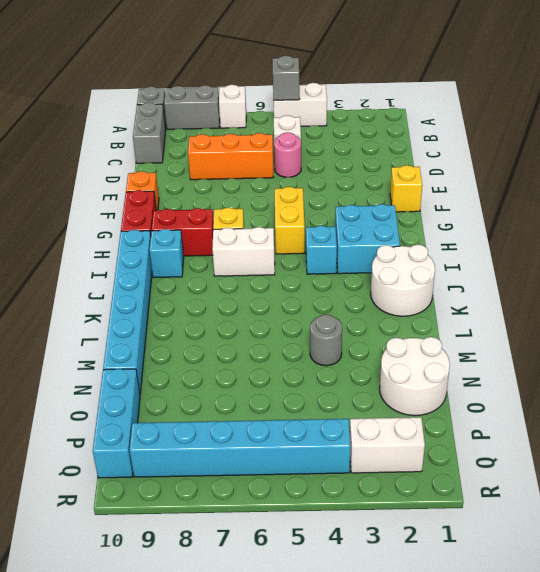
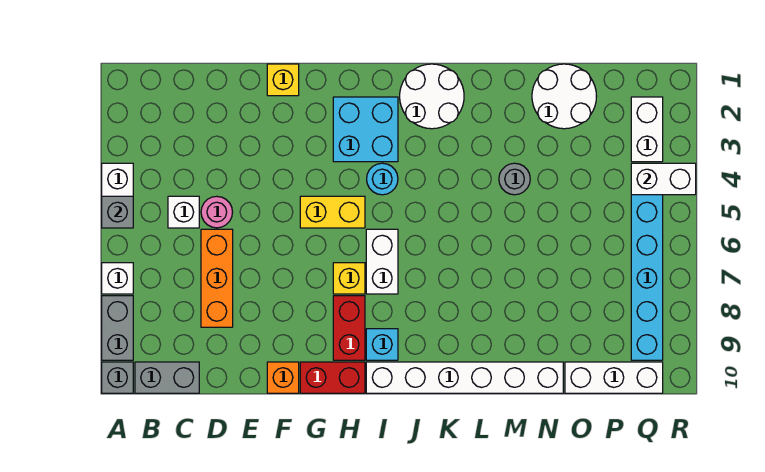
cyan brick I4 level 1 -> cyan round brick I4 level 1
cyan brick I10:N10 level 1 -> white brick I10:N10 level 1
cyan brick O10:Q10 level 1 -> white brick O10:Q10 level 1
none -> white brick Q4:R4 level 2

